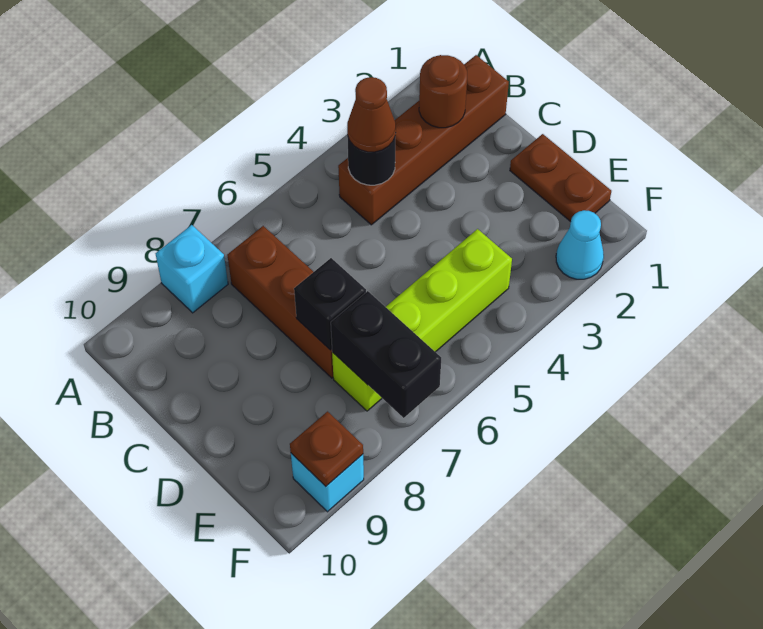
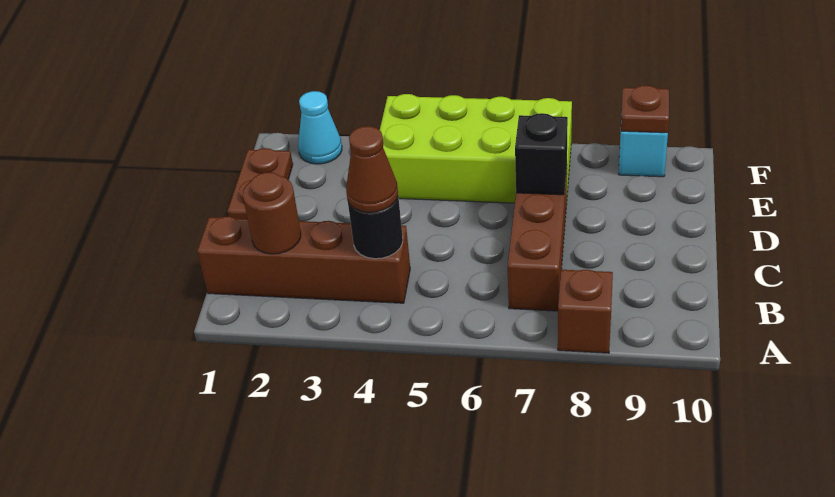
cyan brick A8 level 1 -> brown brick A8 level 1
lime brick E4:E7 level 1 -> lime brick E4:F7 level 1
black brick E7:F7 level 2 -> none

